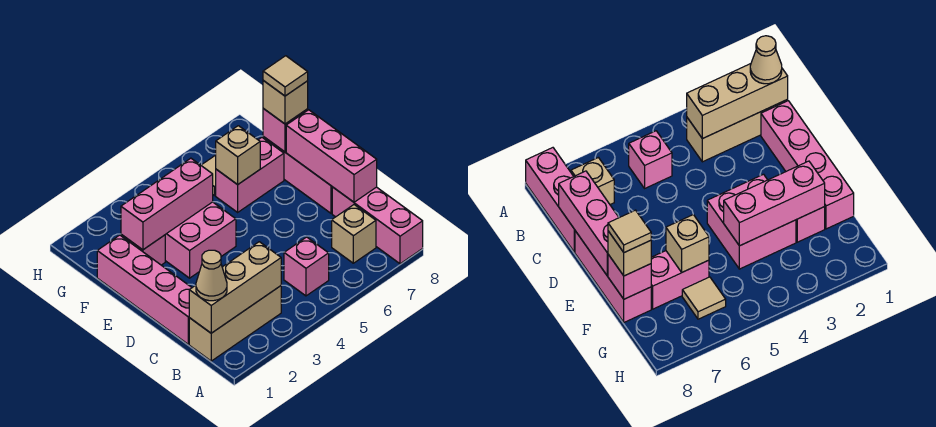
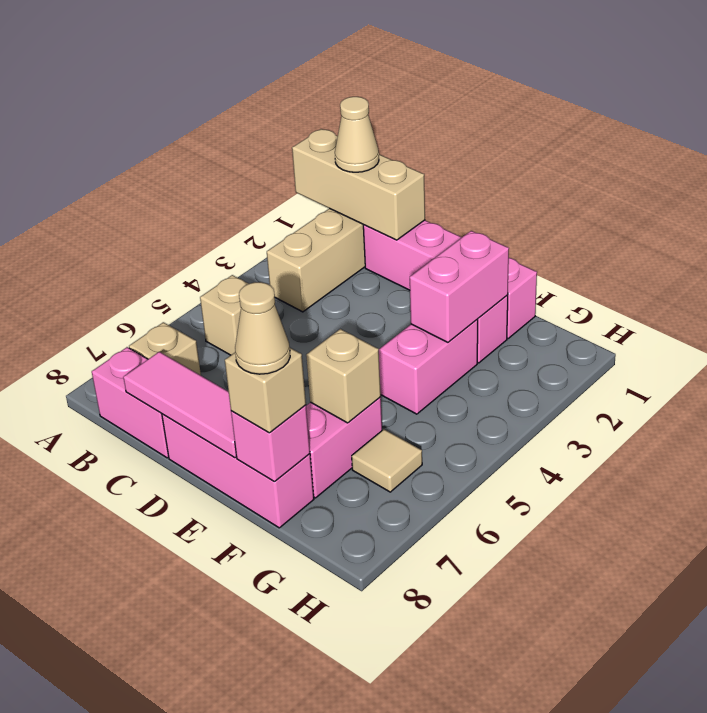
pink brick A8:C8 level 1 -> pink brick B8:C8 level 1
tan brick B1:B3 level 2 -> tan brick A1:C1 level 2
pink brick B5 level 1 -> tan brick B5 level 1
pink brick C8:E8 level 2 -> pink tile C8:E8 level 2
pink brick E3:F4 level 1 -> pink brick F3:F4 level 1
pink brick F2:F4 level 2 -> pink brick F2:F3 level 2
tan tile F8 level 4 -> tan cone F8 level 4

